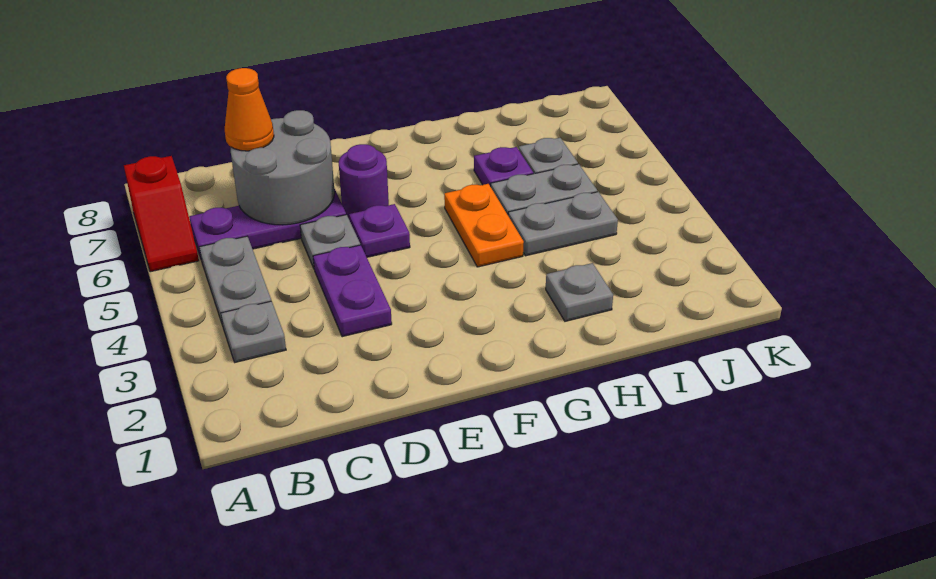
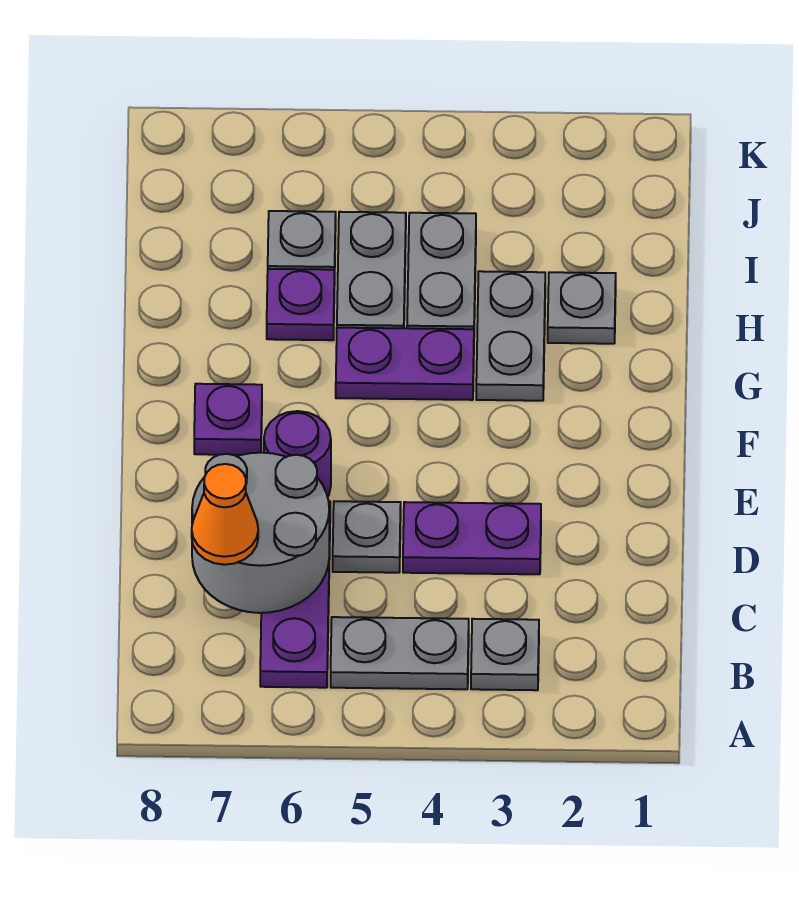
red slope A6:A7 level 1 top 7 -> none
purple plate E5 level 1 -> purple plate F7 level 1
none -> grey plate G3:H3 level 1
orange plate G4:G5 level 1 -> purple plate G4:G5 level 1

